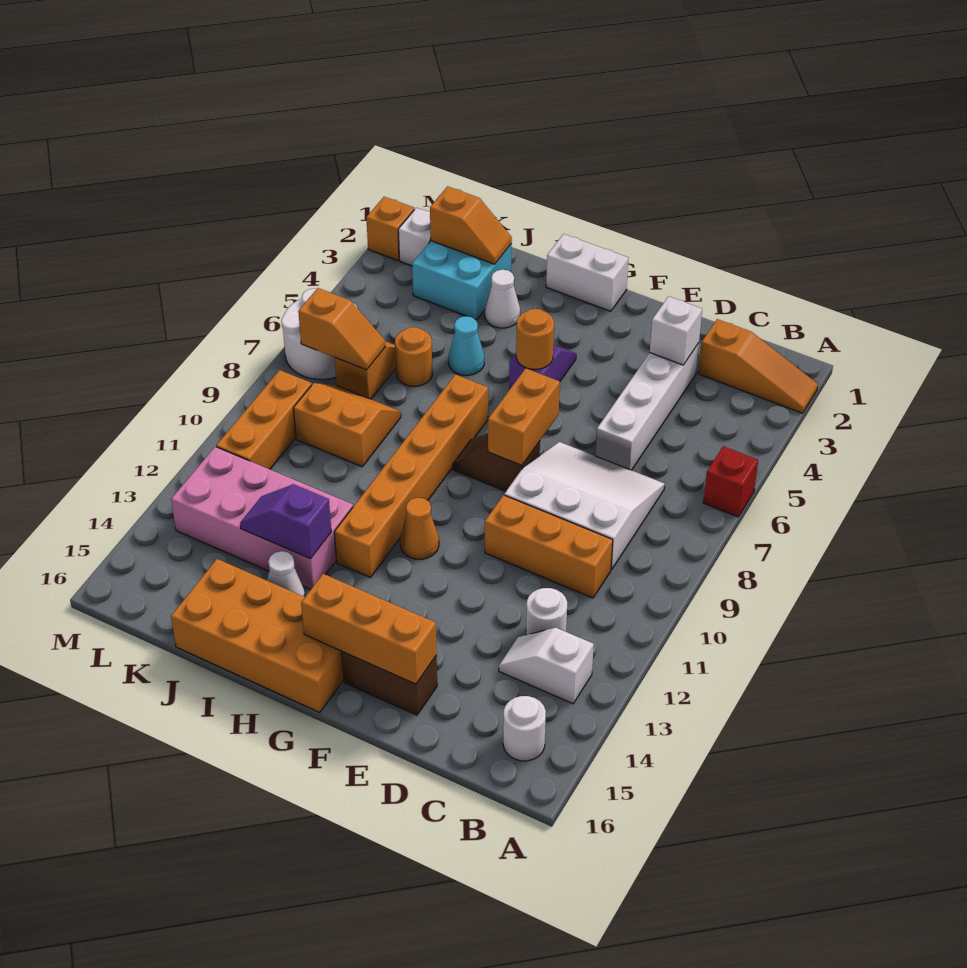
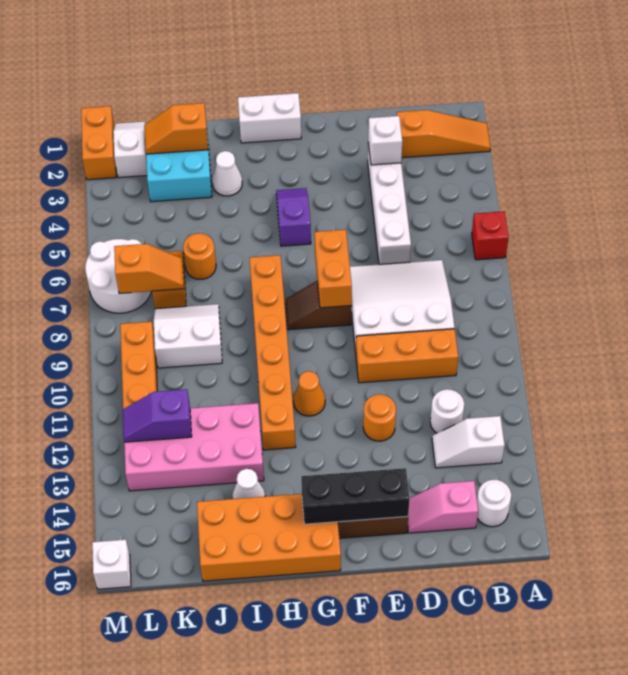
none -> pink slope C15:D15 level 1 top C
orange brick E15:G15 level 2 -> black brick E15:G15 level 2
orange round brick G5 level 2 -> orange round brick E12 level 1
cyan cone I5 level 1 -> none
purple slope I13:J13 level 2 top I -> purple slope K12:L12 level 2 top K
orange slope J2:K2 level 2 top K -> orange slope J2:K2 level 2 top J
orange slope J8:K9 level 1 top 9 -> white slope J8:K9 level 1 top 9
orange brick M2 level 1 -> orange brick M1:M2 level 1
none -> white brick M16 level 1

